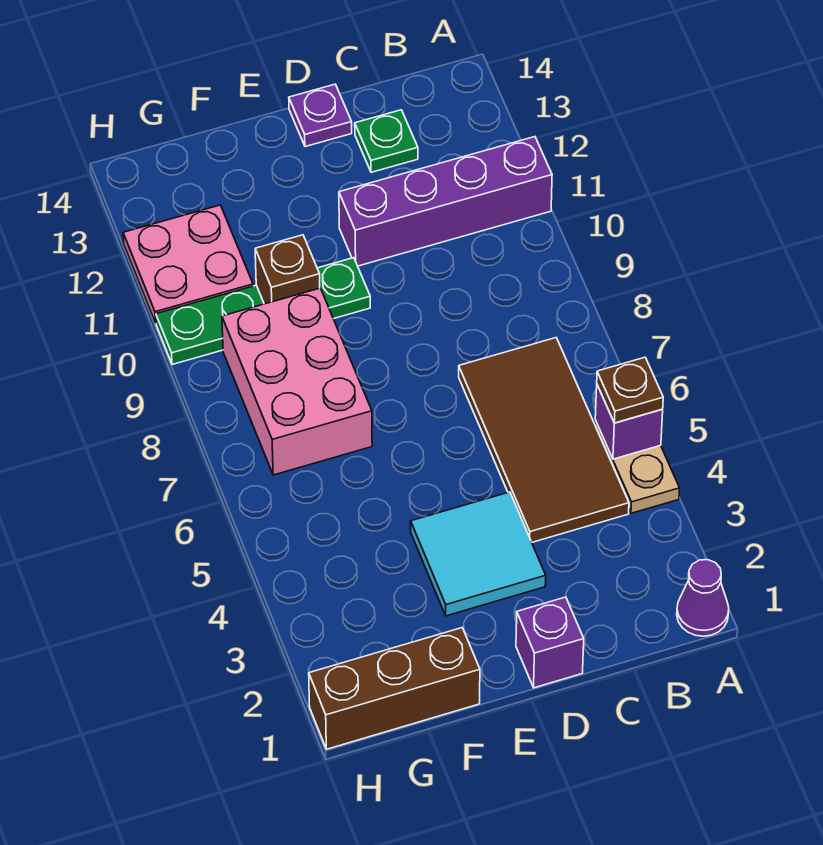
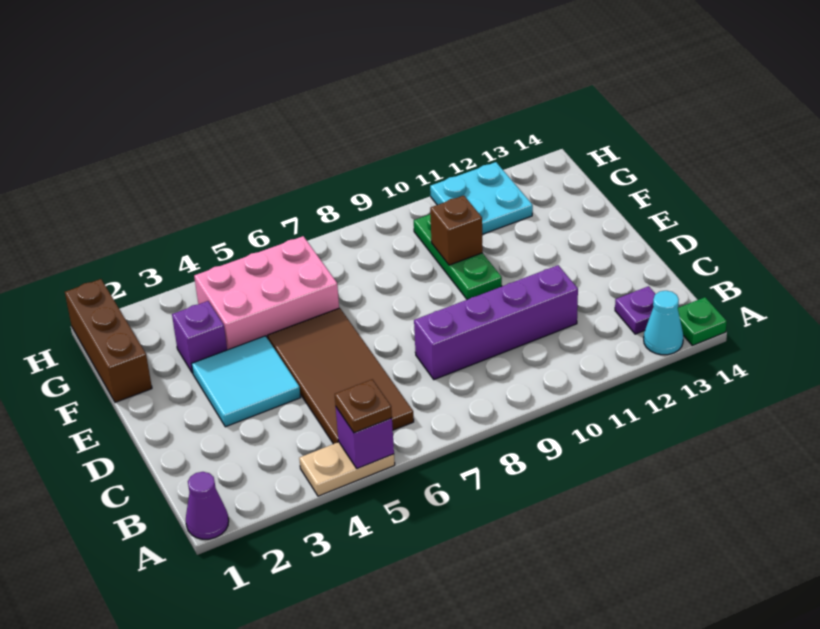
purple brick A11:D11 level 1 -> purple brick C8:C11 level 1
none -> cyan cone A13 level 1
brown tile B4:C7 level 1 -> brown tile B5:E6 level 1
green plate C13 level 1 -> green plate A14 level 1
purple brick D1 level 1 -> purple brick F3 level 1
purple plate D14 level 1 -> purple plate B13 level 1
green plate E10:H10 level 1 -> green plate E10:G10 level 1
pink brick F7:G9 level 1 -> pink brick F4:G6 level 1
pink plate G11:H12 level 1 -> cyan plate G11:H12 level 1

